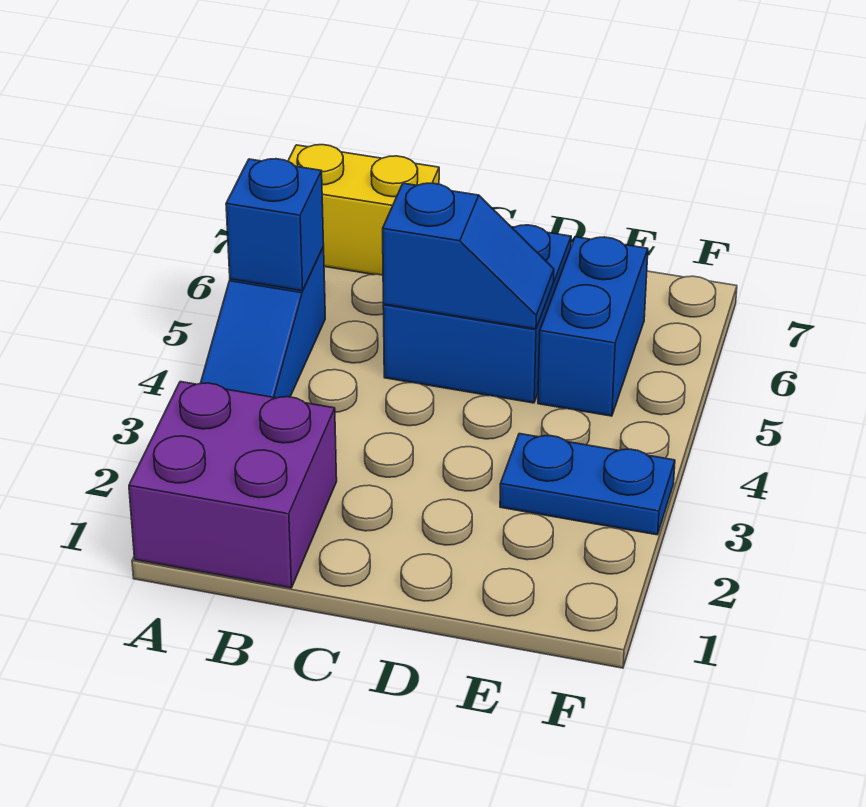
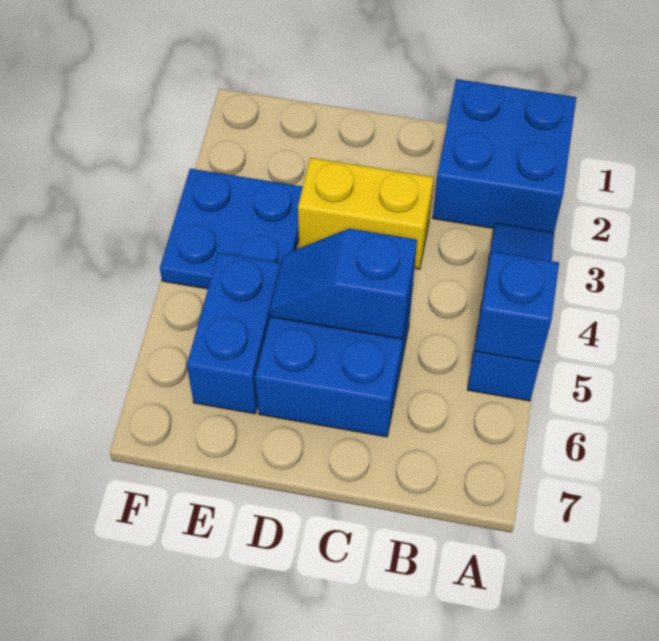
purple brick A1:B2 level 1 -> blue brick A1:B2 level 1
yellow brick A7:B7 level 1 -> yellow brick C3:D3 level 1
blue plate E3:F3 level 1 -> blue plate E3:F4 level 1

